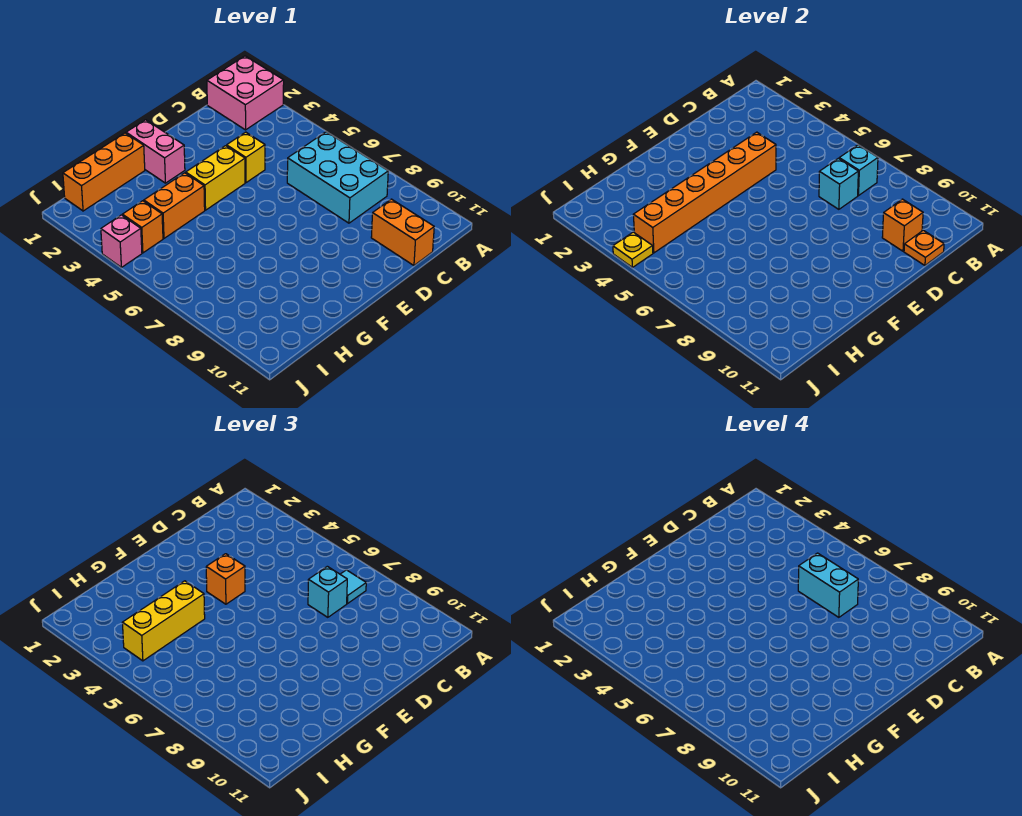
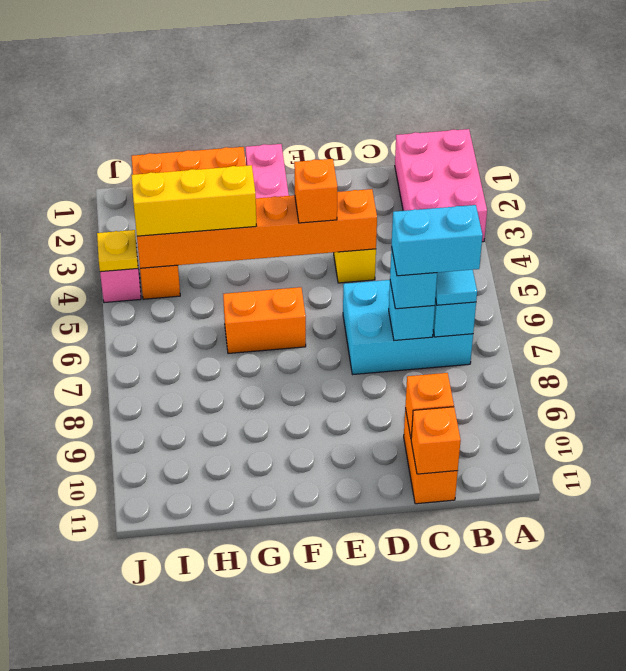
pink brick A1:B2 level 1 -> pink brick A1:B3 level 1
cyan brick B6:C8 level 1 -> cyan brick B6:D7 level 1
cyan brick C6:C7 level 4 -> cyan brick B7:C7 level 4
orange plate C11 level 2 -> orange brick C11 level 2
yellow brick E4:F4 level 1 -> none
orange brick G4:H4 level 1 -> orange brick F6:G6 level 1

